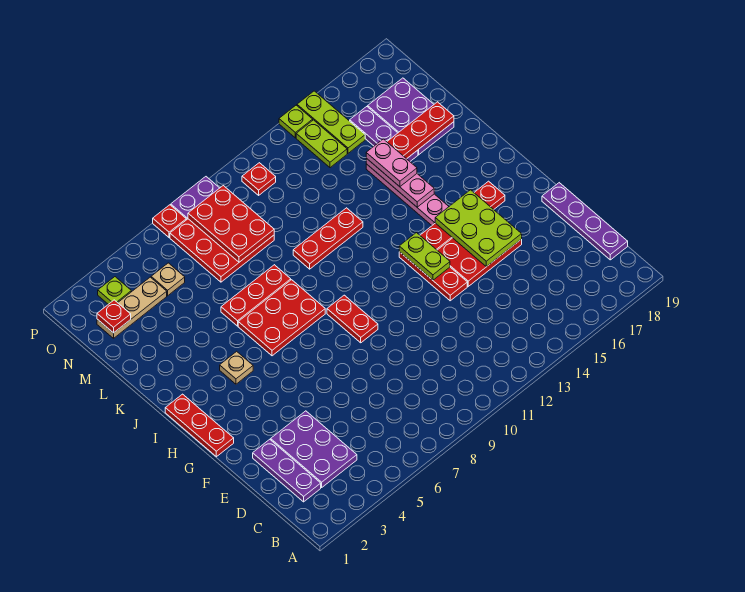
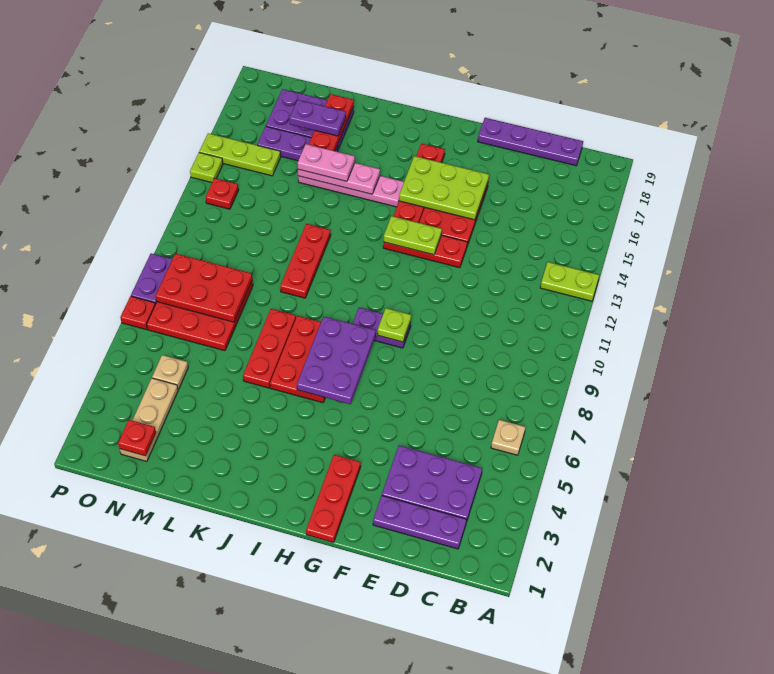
red plate G1:I1 level 1 -> red plate G1:G3 level 1
red plate G9:H9 level 1 -> purple plate G9:H9 level 1
none -> purple plate H6:I8 level 2
tan plate I4 level 1 -> tan plate B6 level 1
none -> purple plate L17:M17 level 3
lime plate N14:O14 level 1 -> lime plate A13:B13 level 1
lime plate O3 level 1 -> lime plate G9 level 2
red plate O11 level 1 -> red plate O13 level 1

